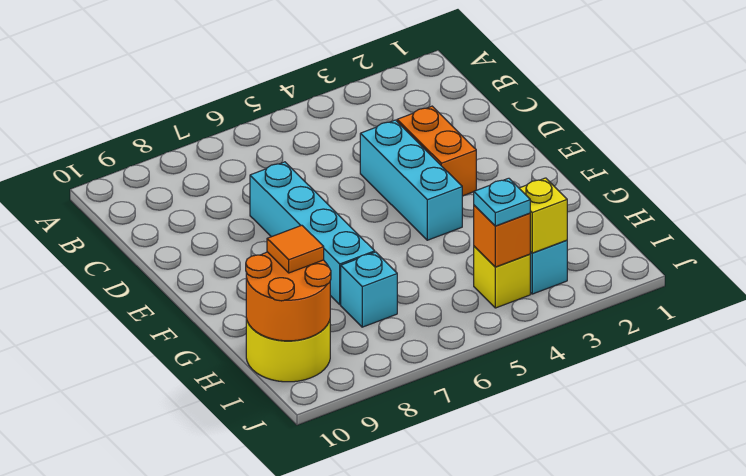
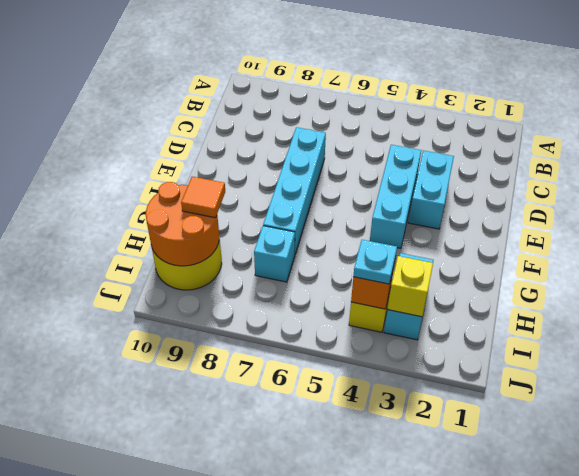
orange brick D3:E3 level 1 -> cyan brick D3:E3 level 1

